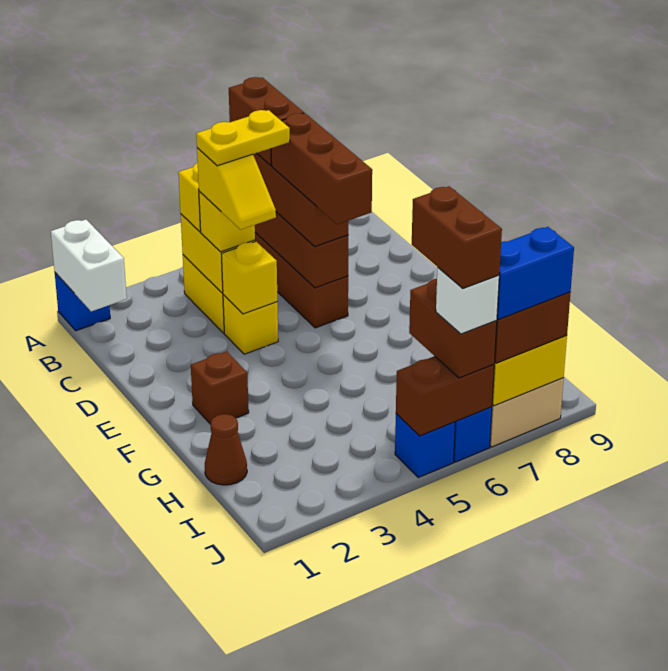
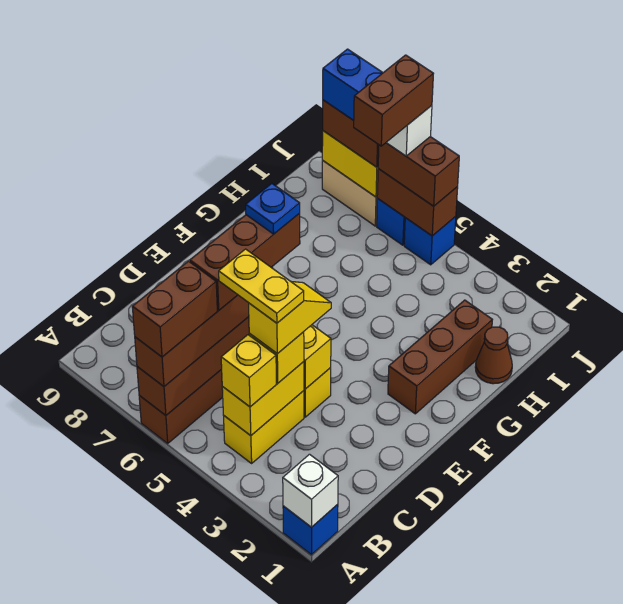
white brick A1:B1 level 2 -> white brick A1 level 2
none -> blue plate E6 level 5
brown brick F2 level 1 -> brown brick F2:H2 level 1
brown brick I6:J6 level 3 -> brown brick J5:J6 level 3

